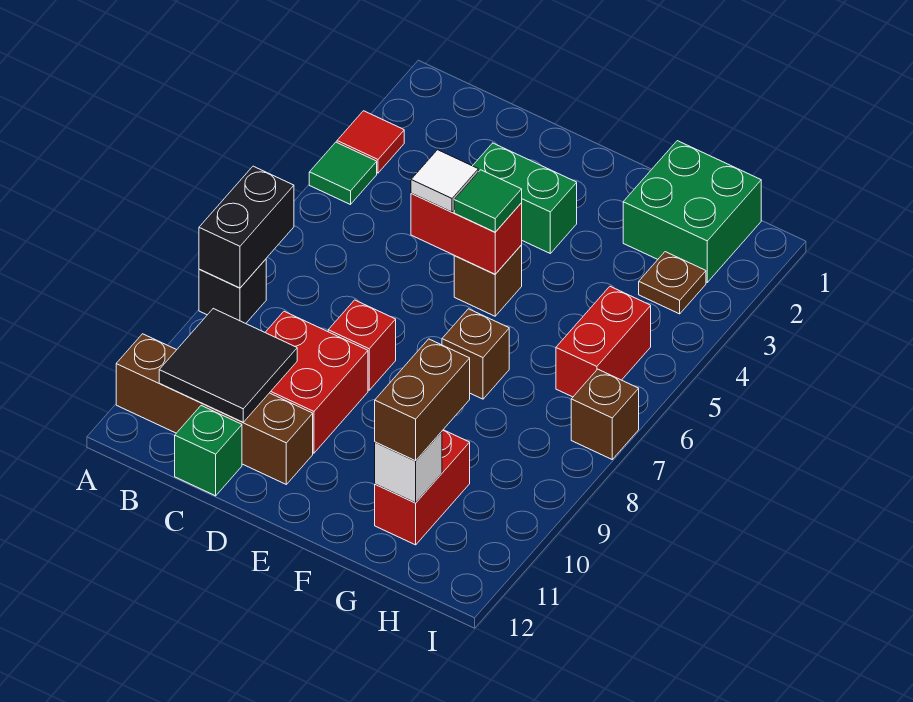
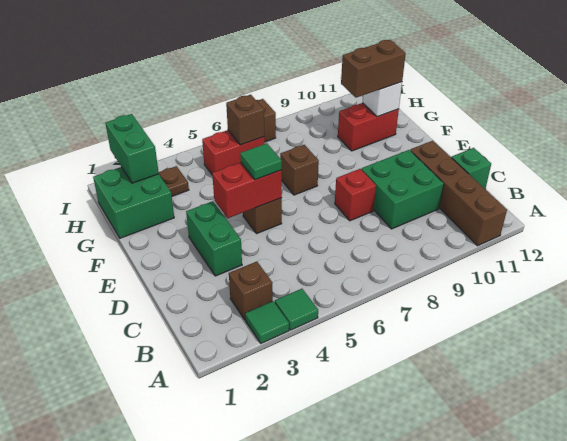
red tile A3 level 1 -> green tile A3 level 1
black brick A7:A8 level 2 -> none
black brick A8 level 1 -> none
none -> brown brick B3 level 1
black tile B10:C11 level 2 -> none
red brick C9:D10 level 1 -> green brick C9:D10 level 1
red brick D5:E5 level 2 -> red brick E4:E5 level 2
white tile D5 level 3 -> none
none -> green brick H2:I2 level 2
none -> brown brick H6 level 2

